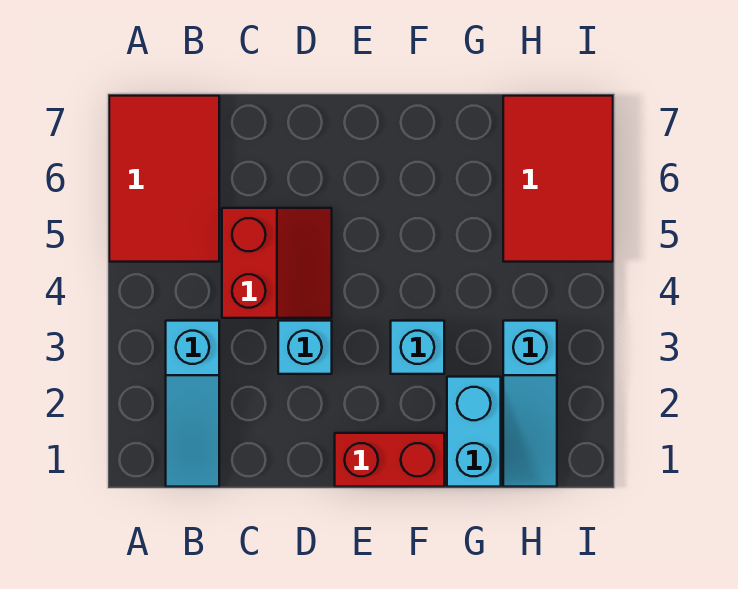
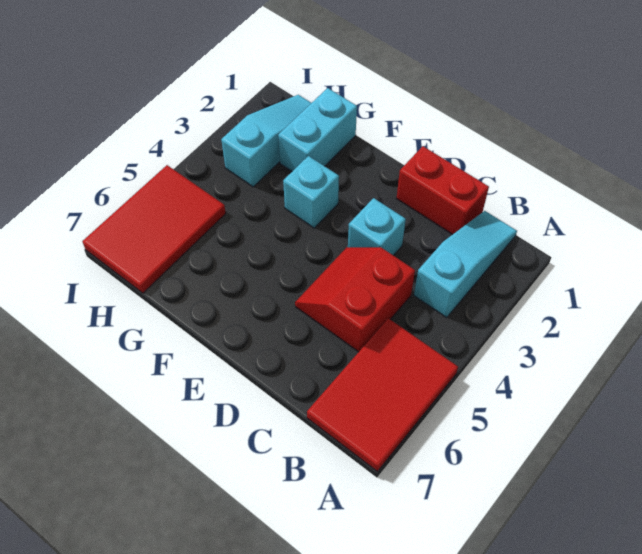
red brick E1:F1 level 1 -> red brick C1:D1 level 1

